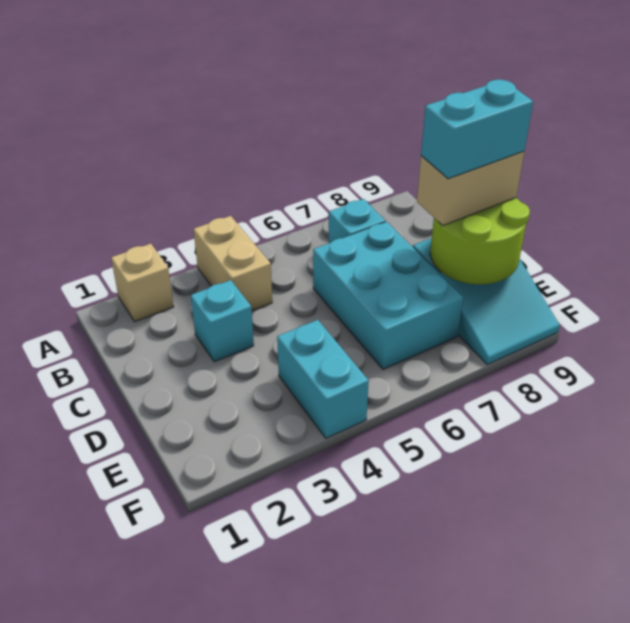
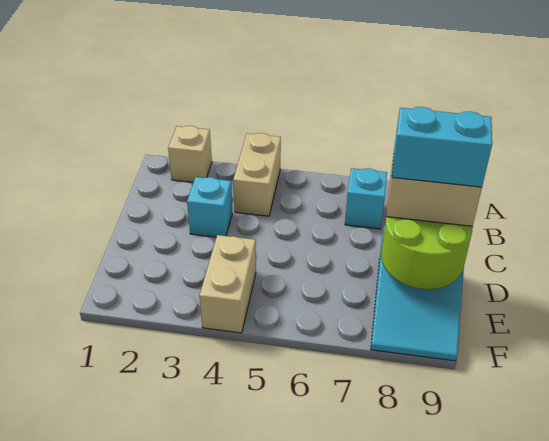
cyan brick C6:E7 level 1 -> none
cyan brick E4:F4 level 1 -> tan brick E4:F4 level 1

